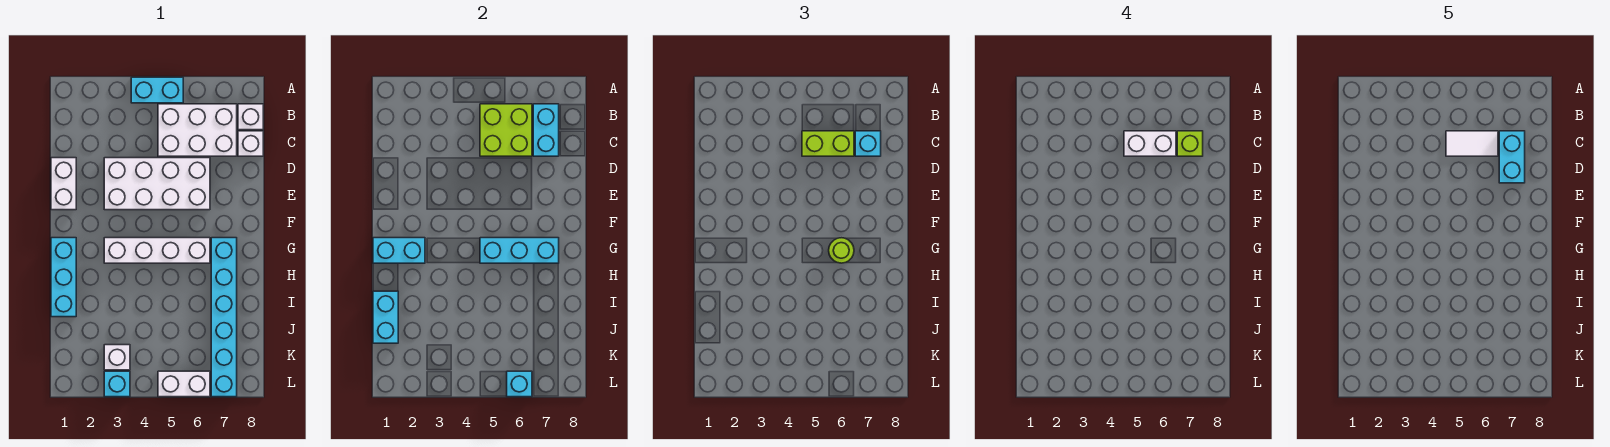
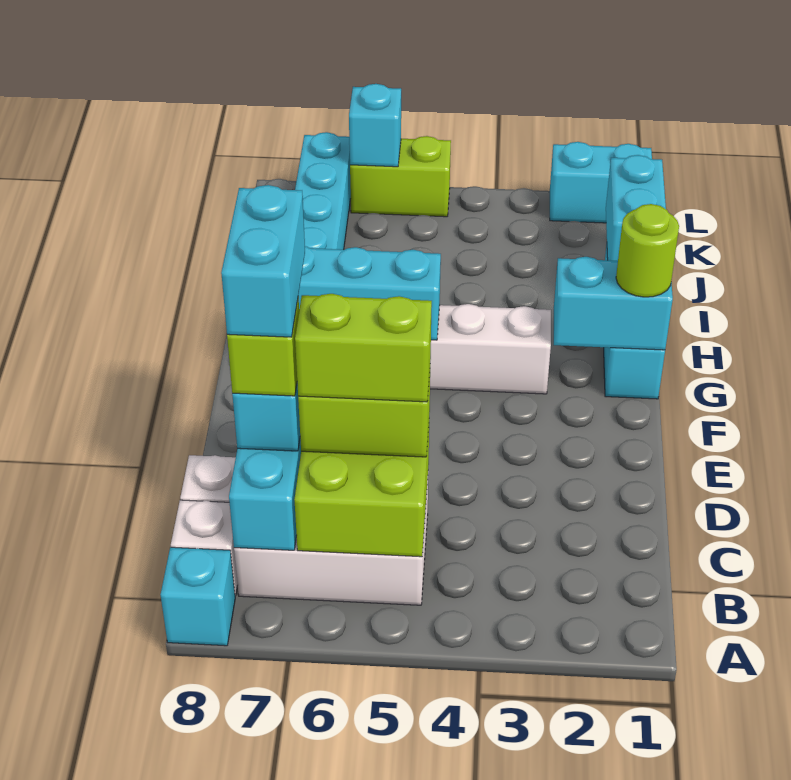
cyan brick A4:A5 level 1 -> cyan brick L1:L2 level 1
white brick C5:C6 level 4 -> lime brick C5:C6 level 4
white tile C5:C6 level 5 -> none
white brick D1:E1 level 1 -> none
white brick D3:E6 level 1 -> none
lime round brick G6 level 3 -> lime round brick G1 level 3
white brick K3 level 1 -> none
cyan brick L3 level 1 -> cyan brick A8 level 1
white brick L5:L6 level 1 -> lime brick L5:L6 level 1

